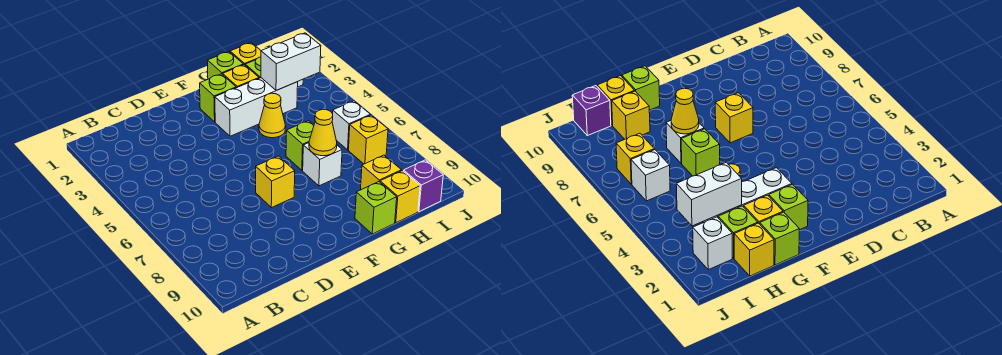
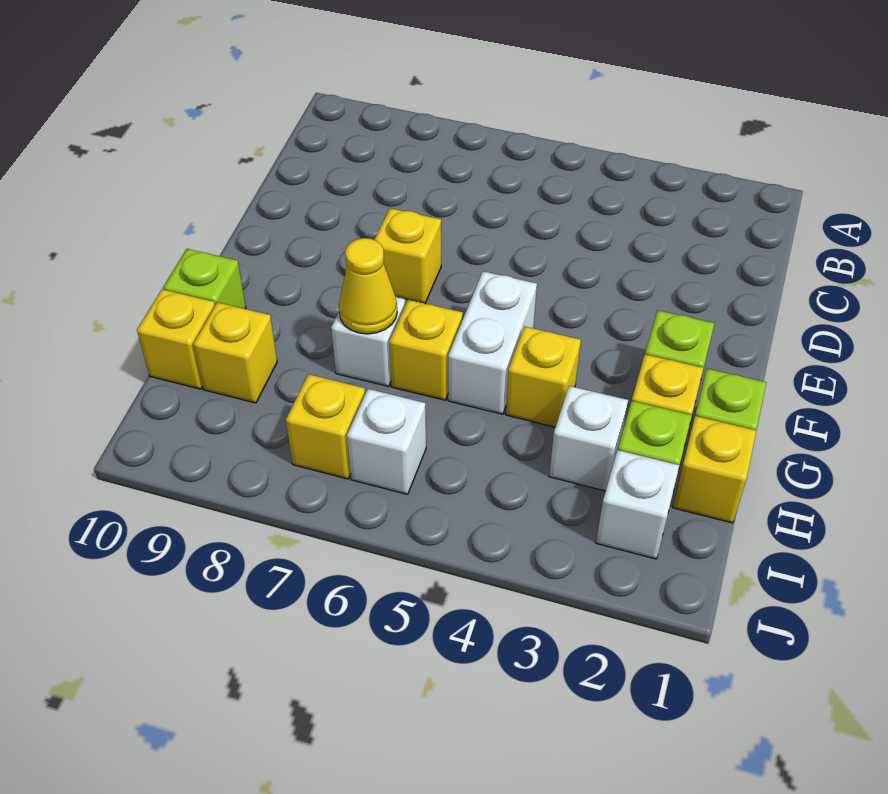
white brick F3:H3 level 1 -> white brick H3 level 1
yellow cone G4 level 1 -> yellow brick G4 level 1
lime brick G6 level 1 -> yellow brick G6 level 1
white brick H3:I3 level 2 -> white brick F5:G5 level 1
purple brick I10 level 1 -> none

